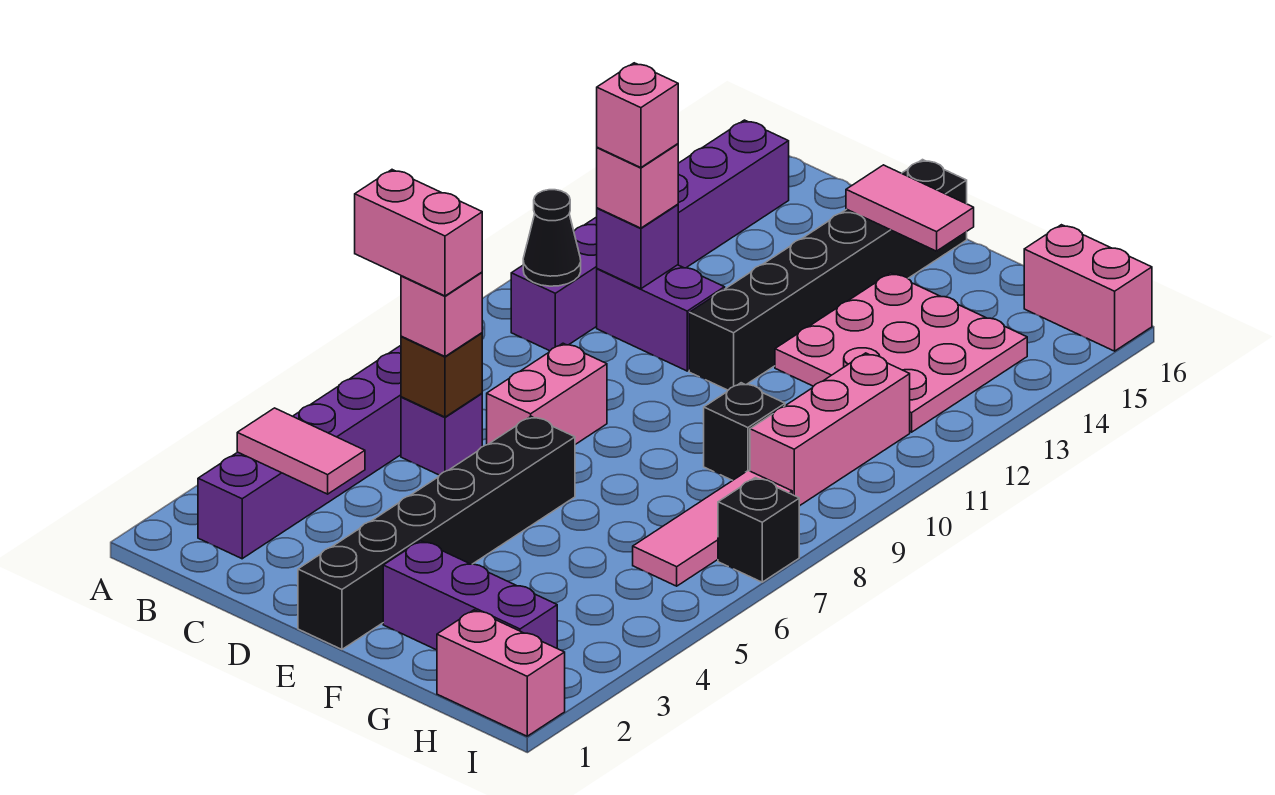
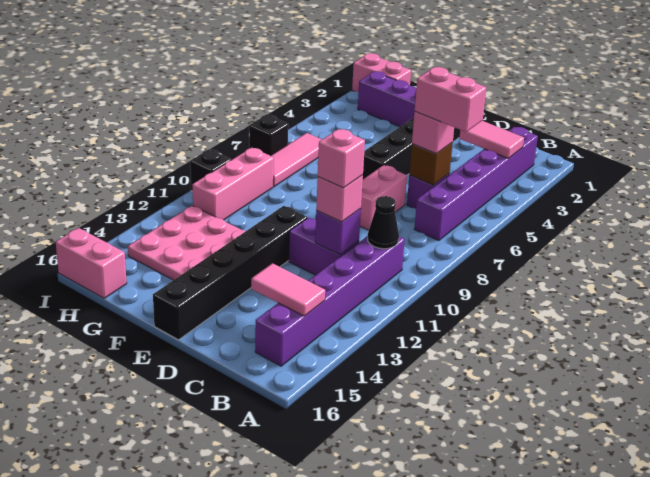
pink tile E15:F15 level 2 -> pink tile B14:C14 level 2
black brick G9 level 1 -> black brick I10 level 1

